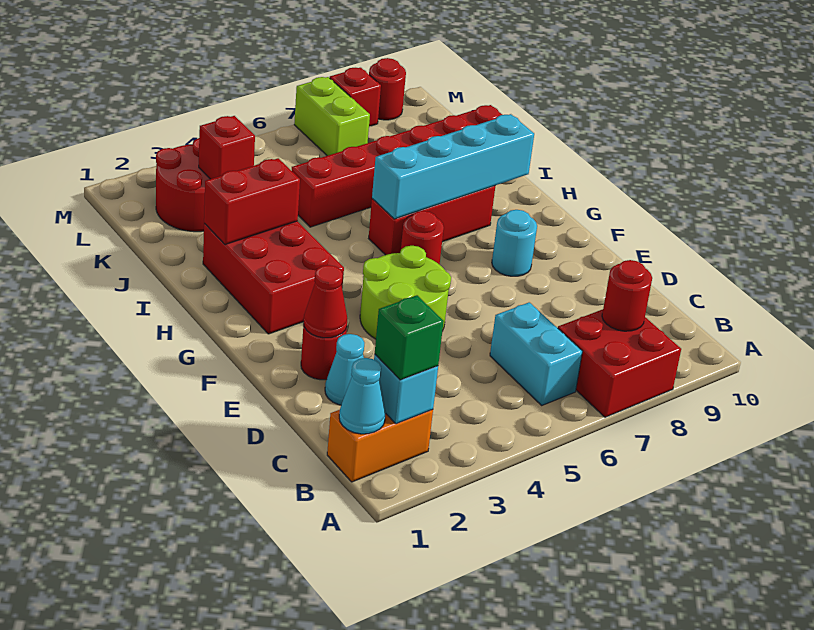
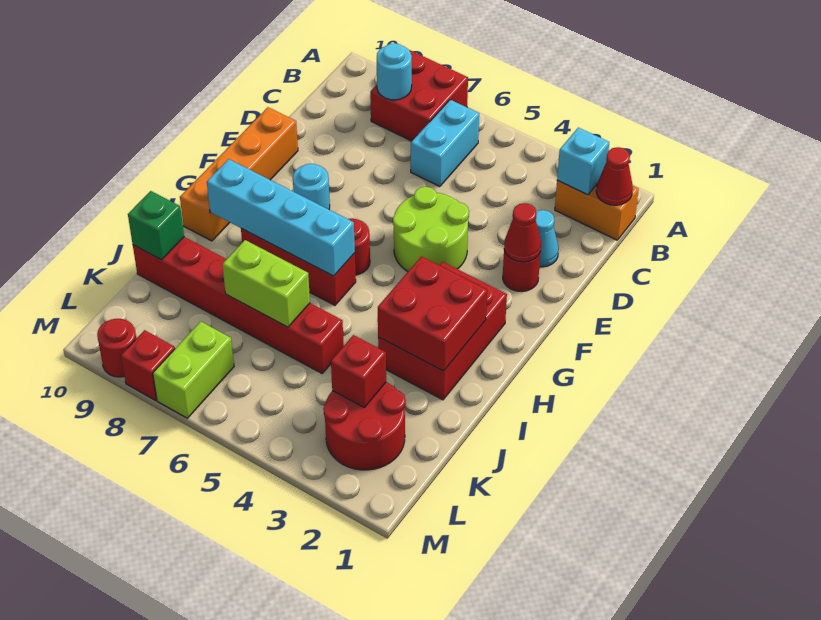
cyan cone B1 level 2 -> red cone B1 level 2
green brick B2 level 3 -> green brick J10 level 2
red round brick B8 level 2 -> cyan round brick B8 level 2
none -> orange brick E10:H10 level 1
red brick I2:I3 level 2 -> red brick H2:I3 level 2
none -> lime brick J6:J7 level 2

